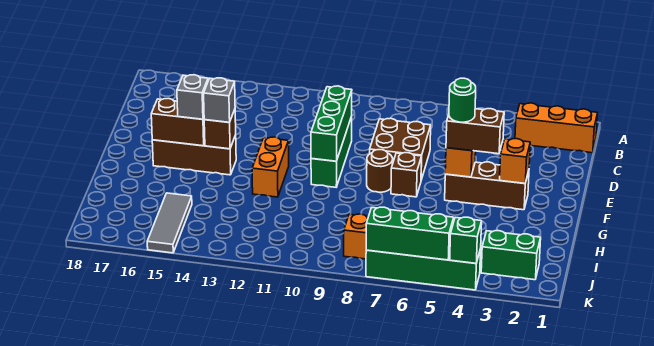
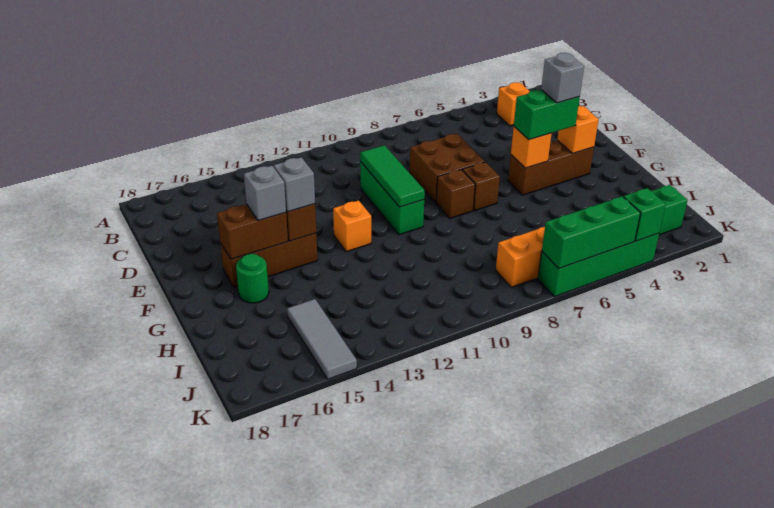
orange brick B1:B3 level 1 -> orange brick B3 level 1
green brick D10:F10 level 2 -> green tile D10:F10 level 2
brown brick F4:F5 level 3 -> green brick F4:F5 level 3
none -> grey brick F4 level 4
green round brick F5 level 4 -> green round brick G16 level 1
brown round brick F8 level 1 -> brown brick F8 level 1
orange brick F12:G12 level 1 -> orange brick F12 level 1

